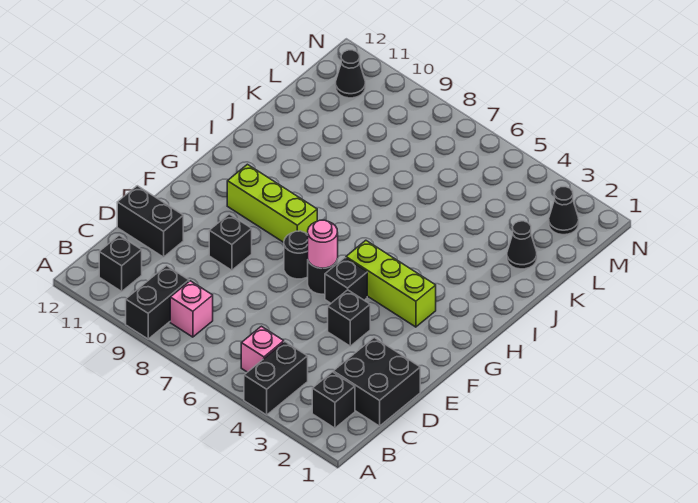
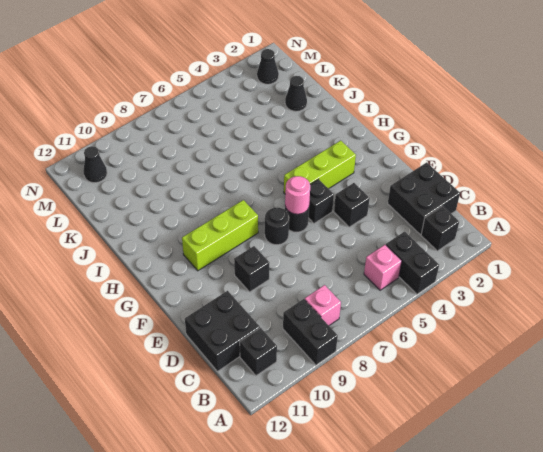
black brick D11:D12 level 1 -> black brick C11:D12 level 1

